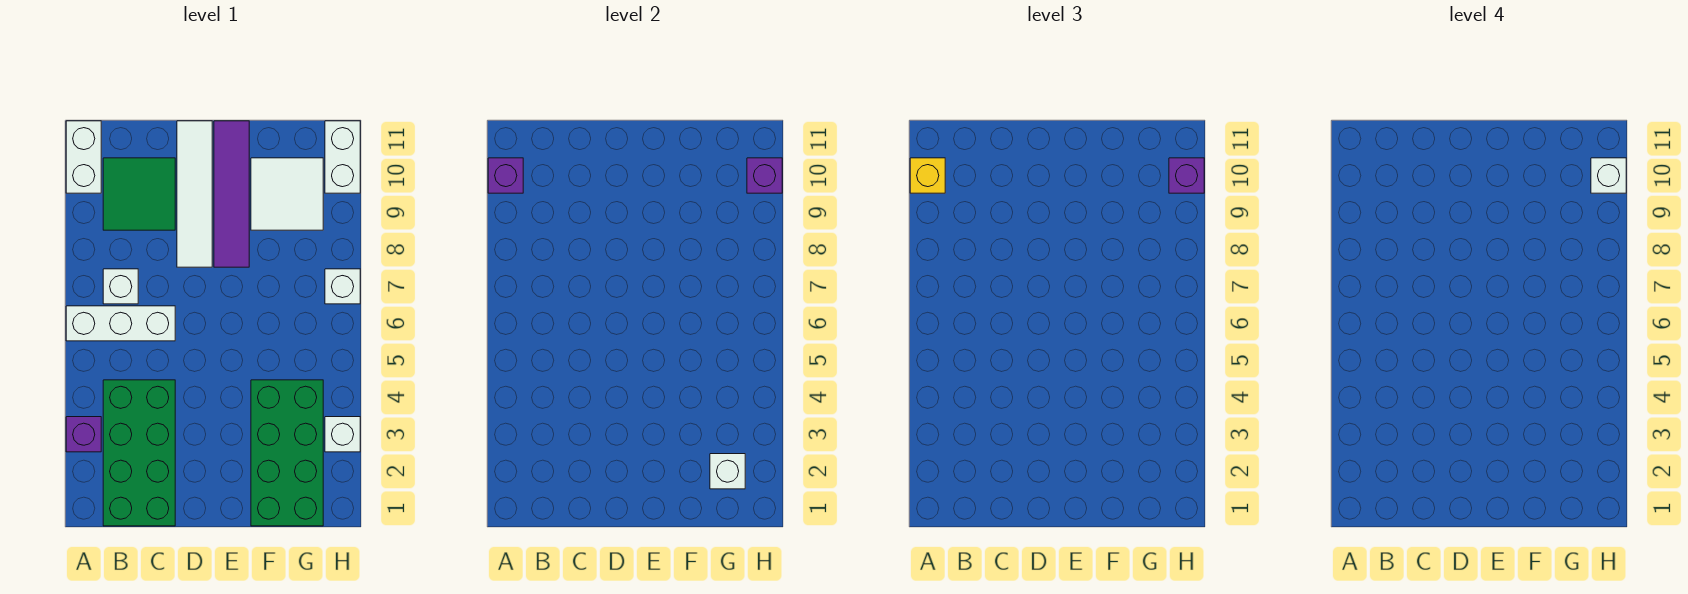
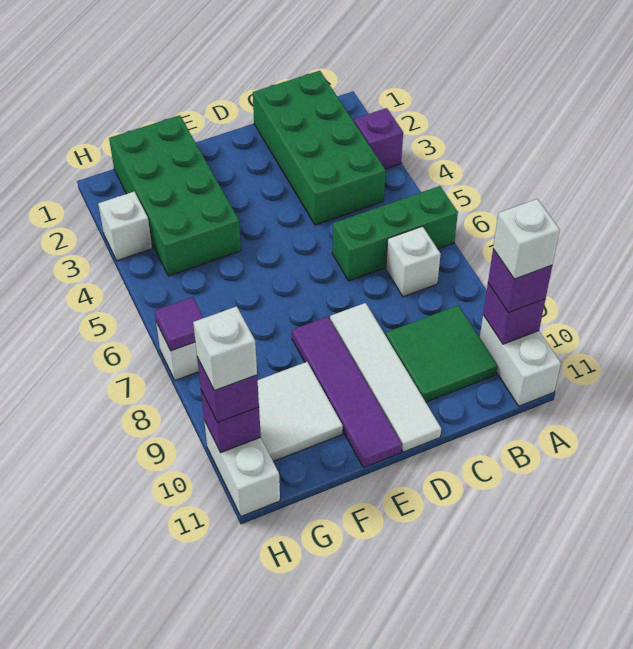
white brick A6:C6 level 1 -> green brick A6:C6 level 1
yellow brick A10 level 3 -> purple brick A10 level 3
white brick G2 level 2 -> white brick A10 level 4
none -> purple tile H7 level 2

